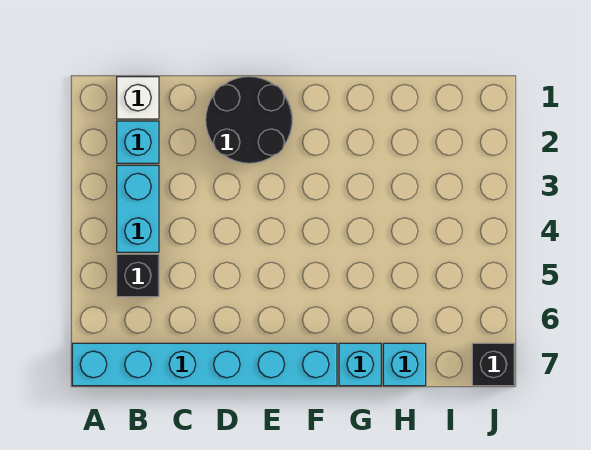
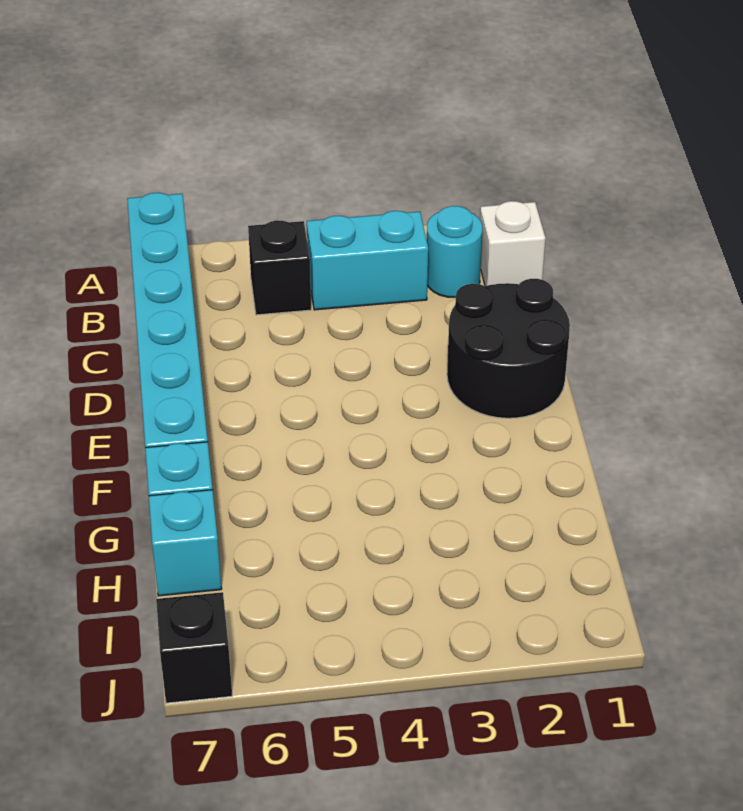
cyan brick B2 level 1 -> cyan round brick B2 level 1

